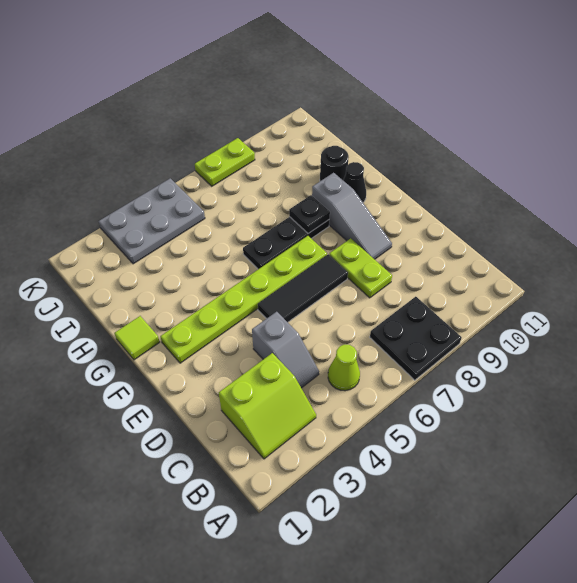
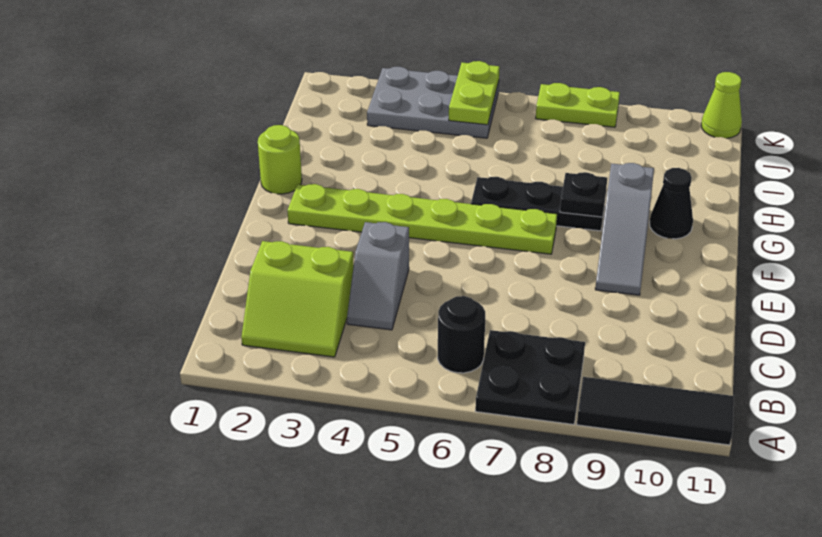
lime cone B5 level 1 -> lime cone K11 level 1
lime plate D8:E8 level 1 -> lime plate J5:K5 level 2
black tile E5:E7 level 1 -> black tile A9:A11 level 1
lime tile G1 level 1 -> lime round brick G1 level 1
black round brick H10 level 1 -> black round brick B6 level 1

